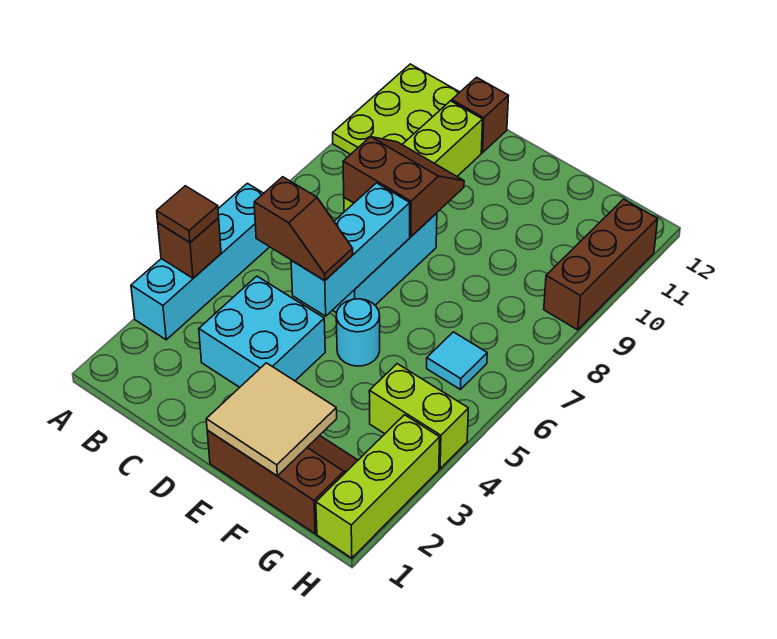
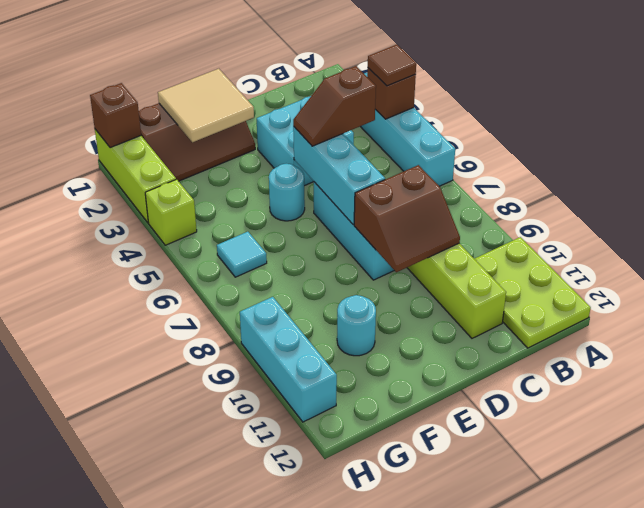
brown brick C12 level 1 -> brown brick H1 level 2
none -> cyan round brick F10 level 1
lime brick G4:H4 level 1 -> lime brick H4 level 1
brown brick H9:H11 level 1 -> cyan brick H9:H11 level 1

